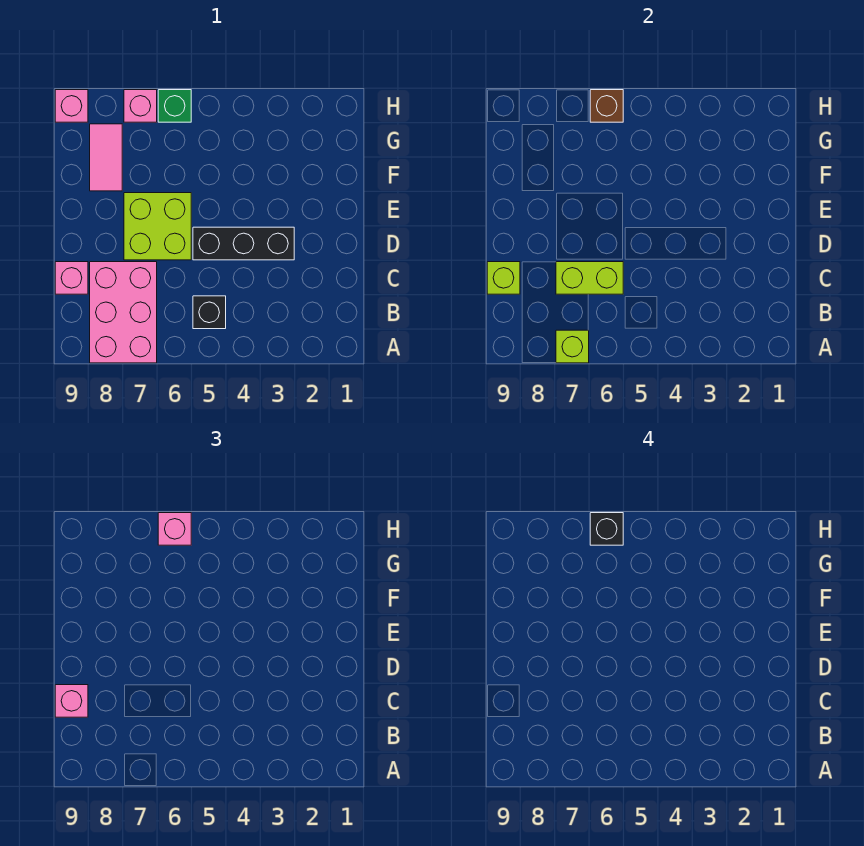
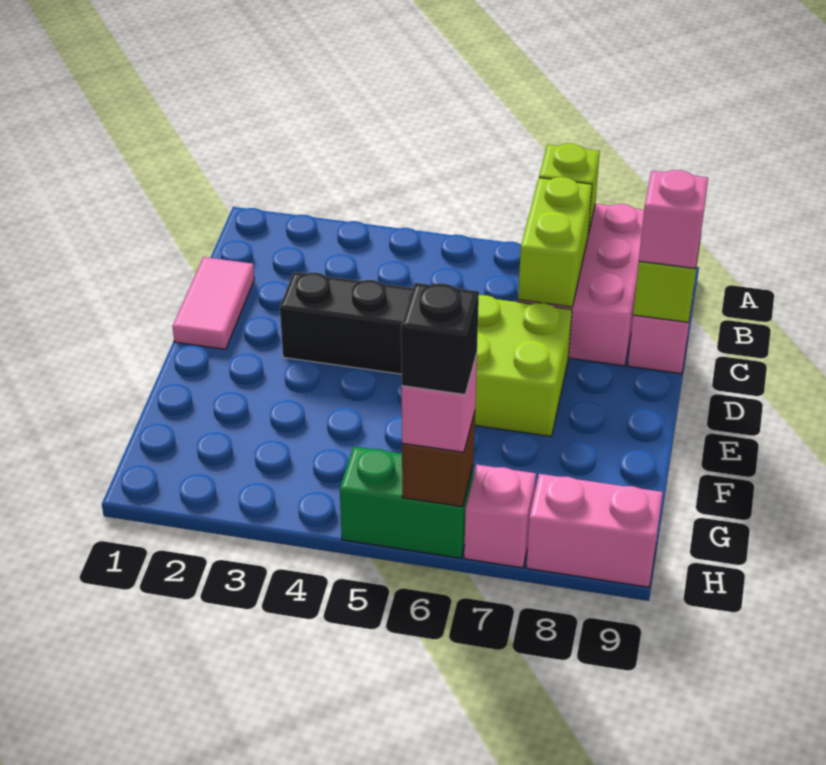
black brick B5 level 1 -> none
lime brick C6:C7 level 2 -> lime brick B7:C7 level 2
pink tile F8:G8 level 1 -> pink tile C1:D1 level 1
green brick H6 level 1 -> green brick H5:H6 level 1
pink brick H9 level 1 -> pink brick H8:H9 level 1

